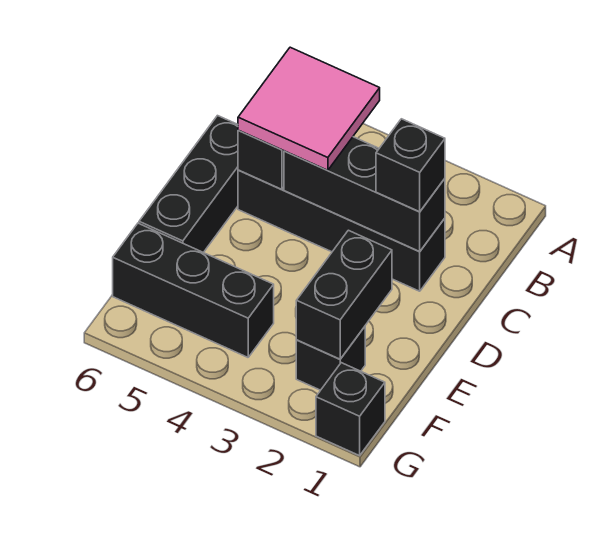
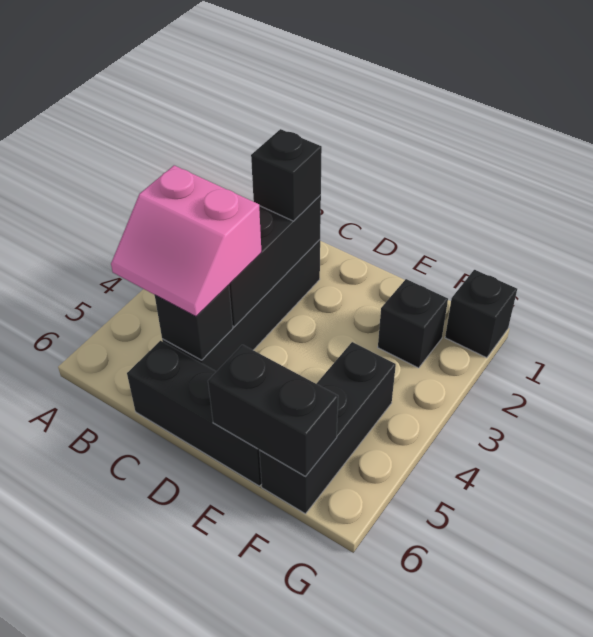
pink tile B4:C5 level 3 -> pink slope B4:C5 level 3 top 4
black brick E2:F2 level 2 -> black brick E6:F6 level 2

